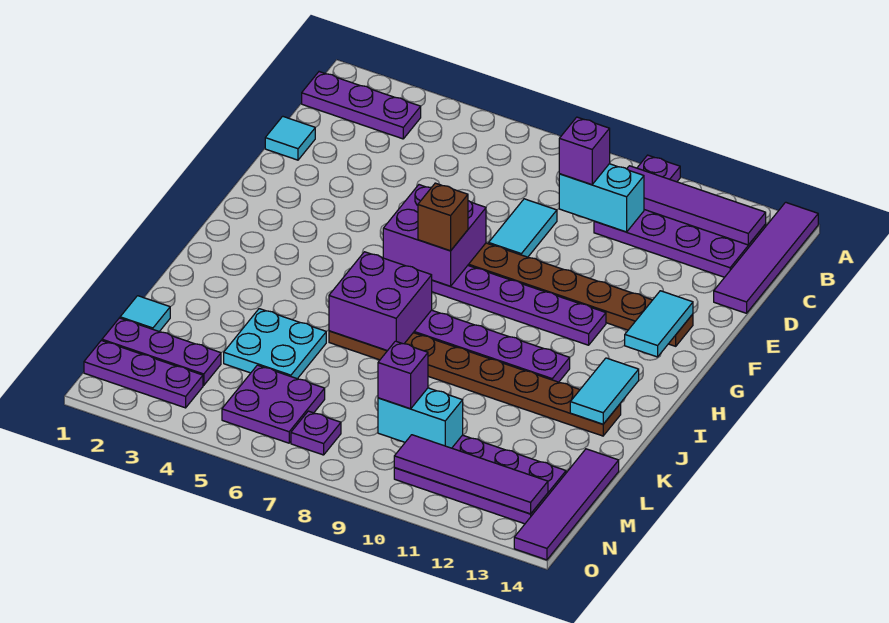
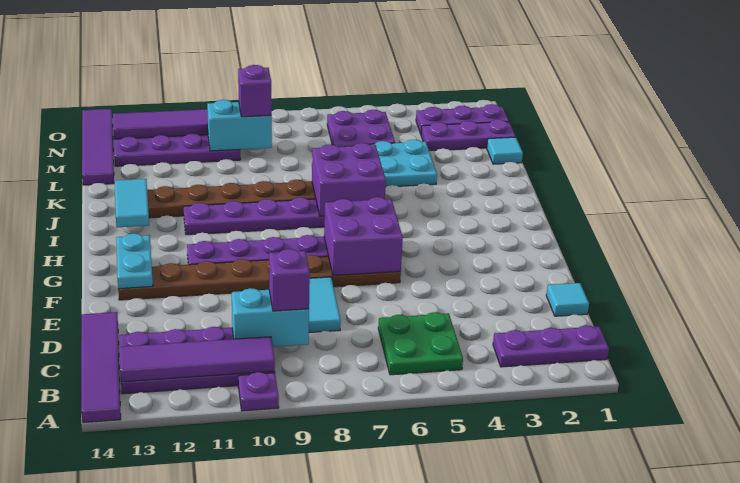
none -> green plate B5:C6 level 1
cyan tile F13:G13 level 2 -> cyan plate F13:G13 level 2
brown brick G7 level 3 -> none
purple plate N7 level 1 -> none

